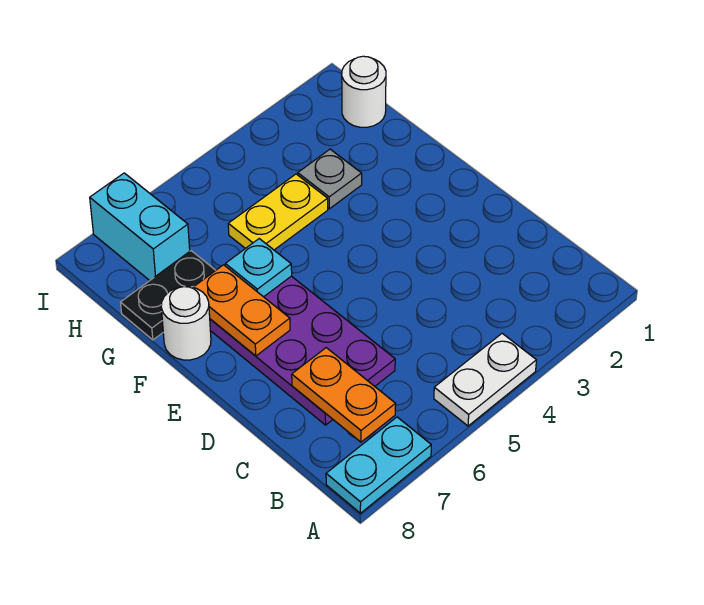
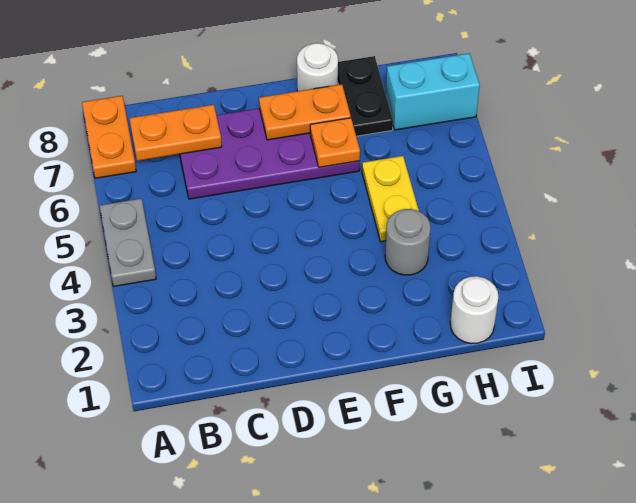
white plate A4:A5 level 1 -> grey plate A4:A5 level 1
cyan plate A7:A8 level 1 -> orange plate A7:A8 level 1
cyan plate F6 level 2 -> orange plate F6 level 2
grey plate G3 level 1 -> grey round brick G3 level 1

